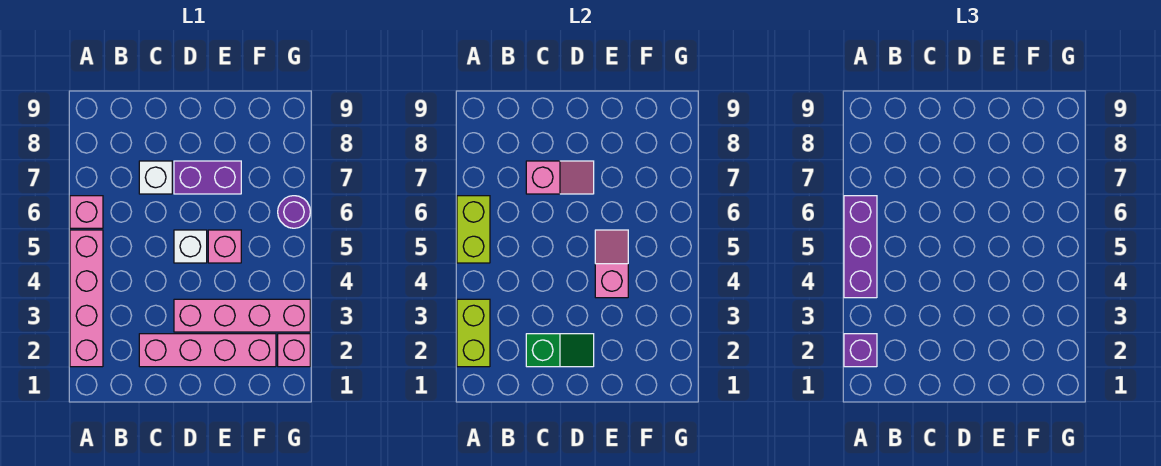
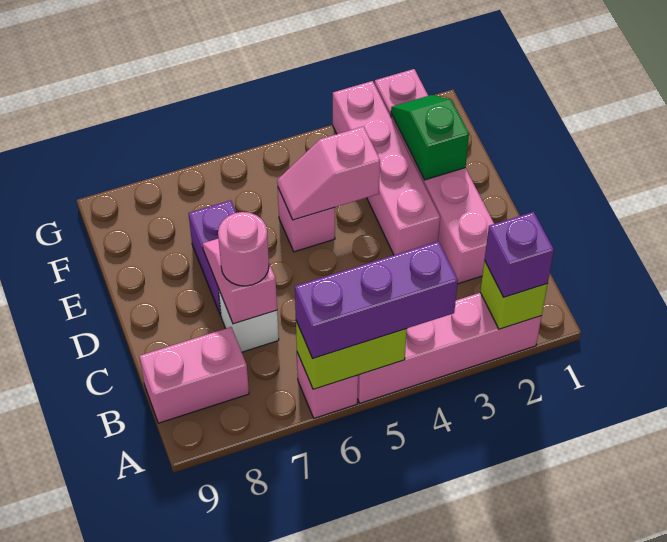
lime brick A2:A3 level 2 -> lime brick A2 level 2
none -> pink brick B8:B9 level 1
green slope C2:D2 level 2 top C -> green slope E2:F2 level 2 top E
none -> pink round brick C7 level 3
white brick D5 level 1 -> none
purple round brick G6 level 1 -> none

